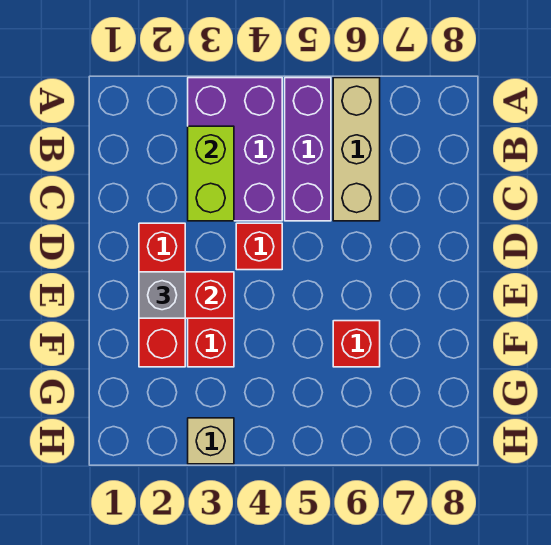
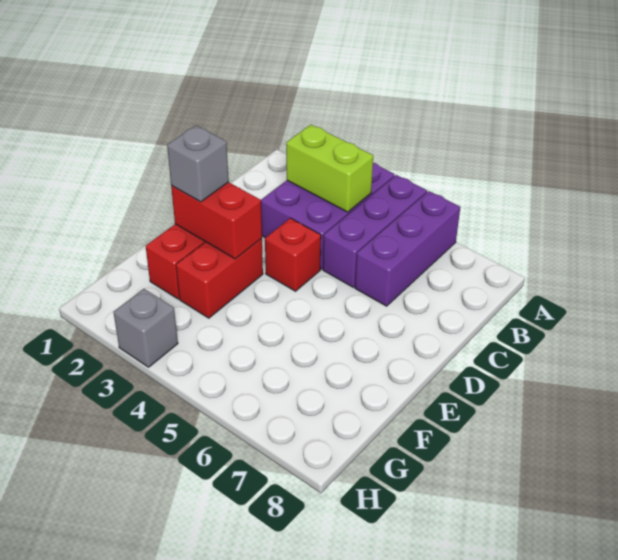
tan brick A6:C6 level 1 -> purple brick A6:C6 level 1
lime brick B3:C3 level 2 -> lime brick B3:B4 level 2
red brick F6 level 1 -> none
tan brick H3 level 1 -> grey brick H3 level 1

